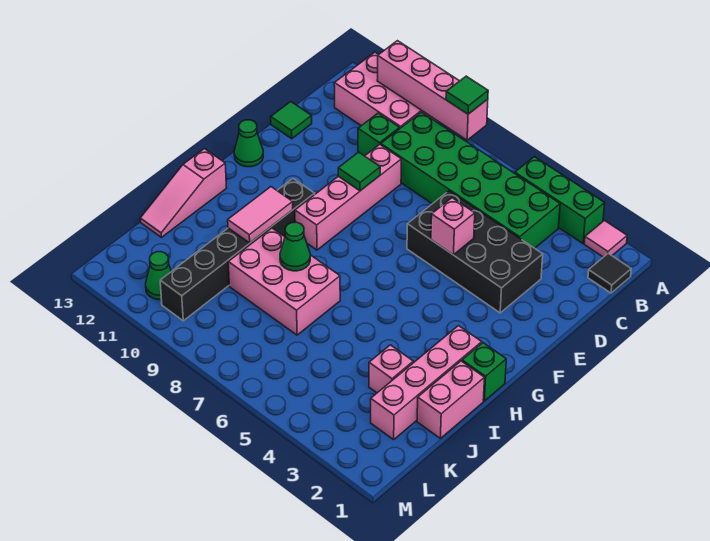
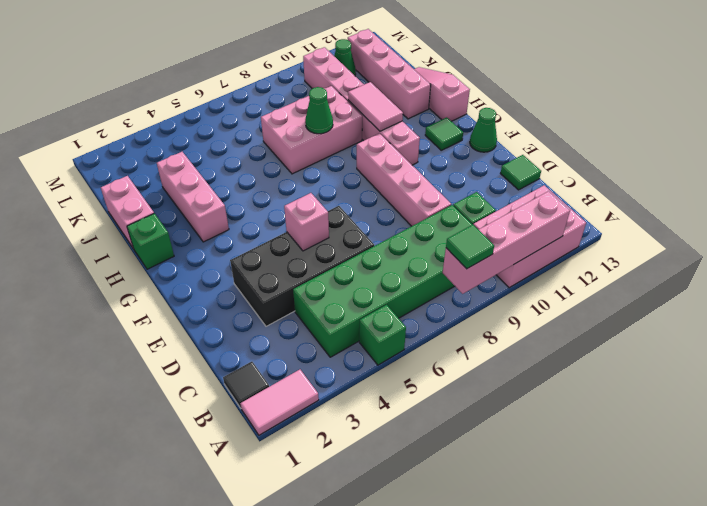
pink tile A2 level 1 -> pink tile A1:A2 level 1
green brick A3:A5 level 1 -> green brick A5 level 1
green tile E9 level 2 -> green tile G12 level 1
black brick G10:L10 level 1 -> pink brick G10:L10 level 1
pink brick H2:K2 level 1 -> pink brick I12:L12 level 1
pink brick J3 level 1 -> pink brick H3:J3 level 1

